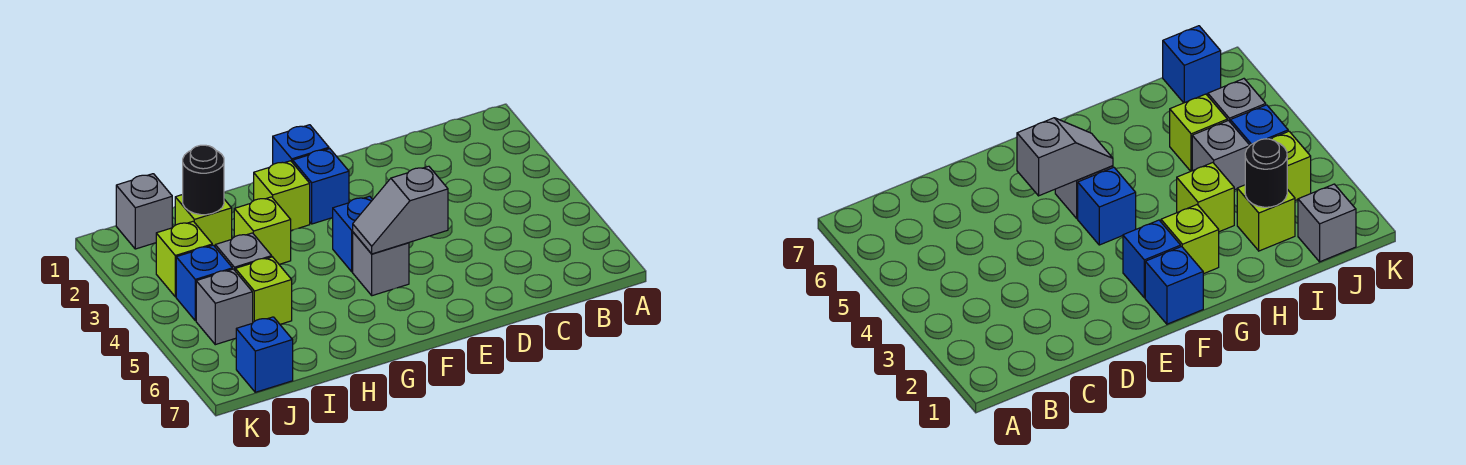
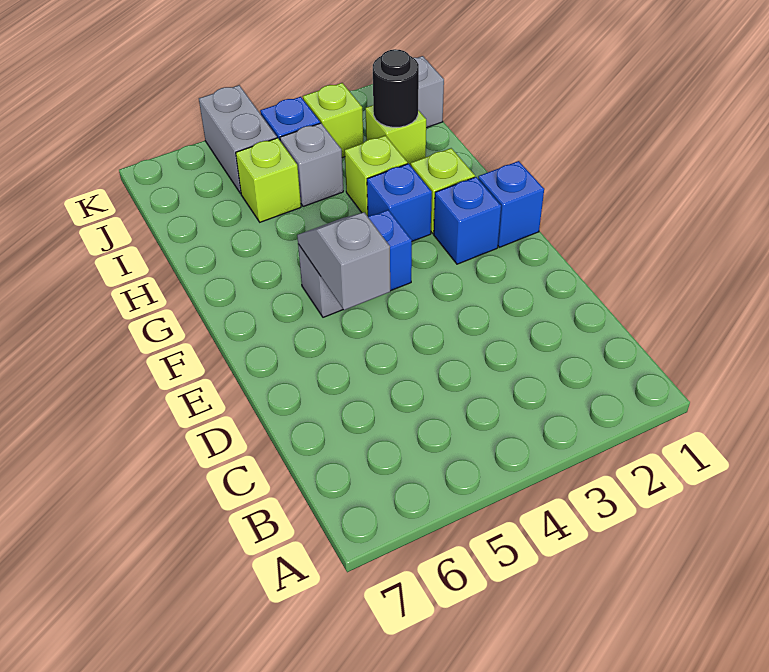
grey brick J5 level 1 -> grey brick J5:K5 level 1
blue brick J7 level 1 -> blue brick G3 level 1

